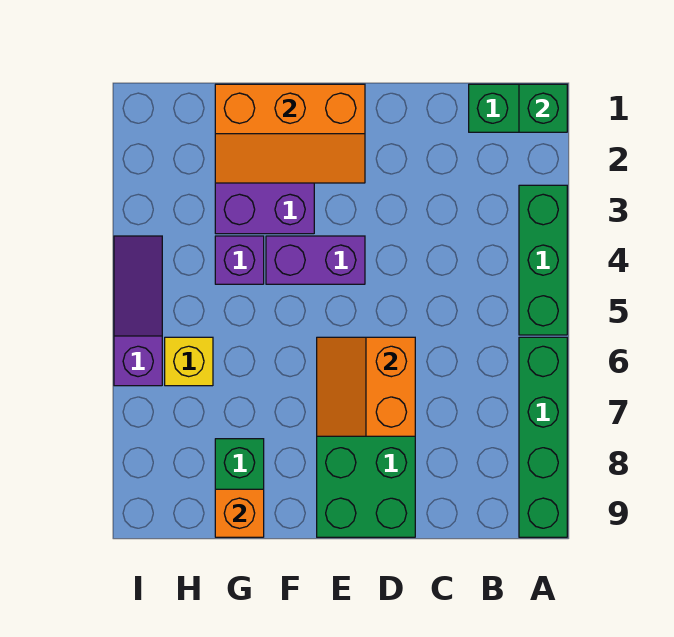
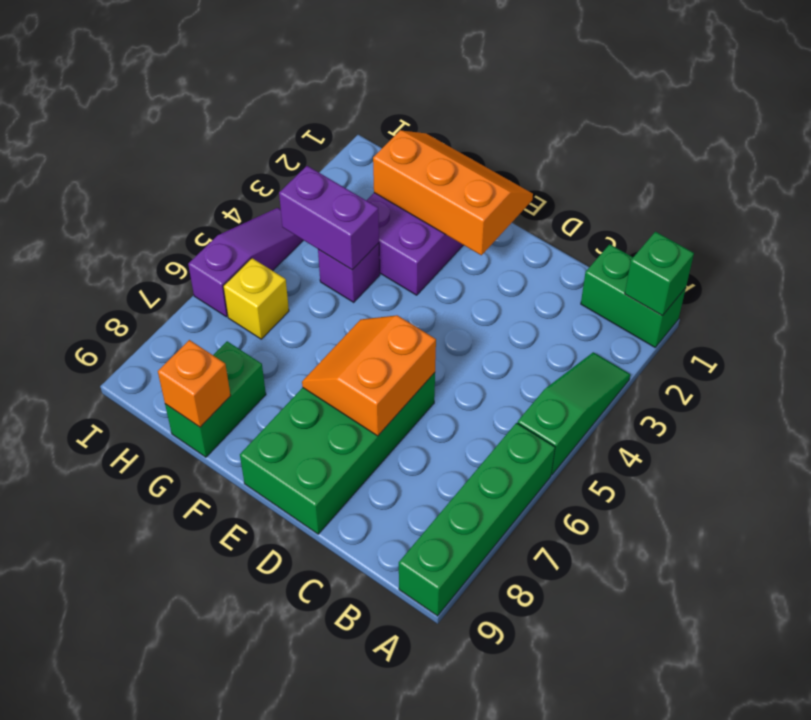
green brick A3:A5 level 1 -> green slope A3:A5 level 1 top 5
orange slope E1:G2 level 2 top 1 -> orange slope E1:G2 level 2 top 2
purple brick E4:F4 level 1 -> purple brick G4:H4 level 2

